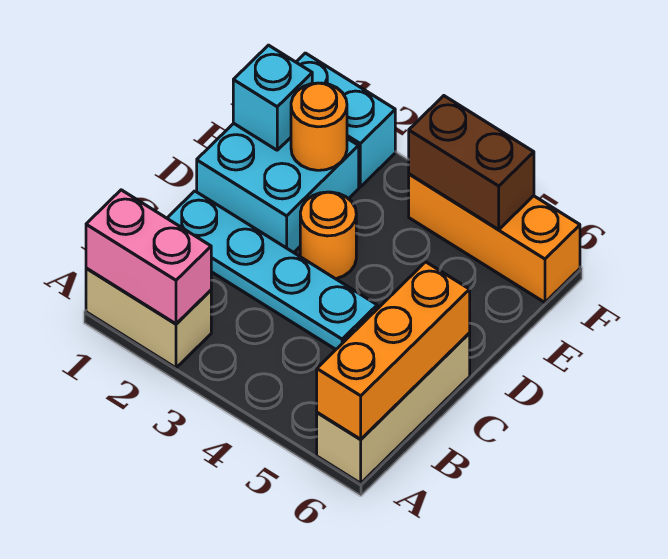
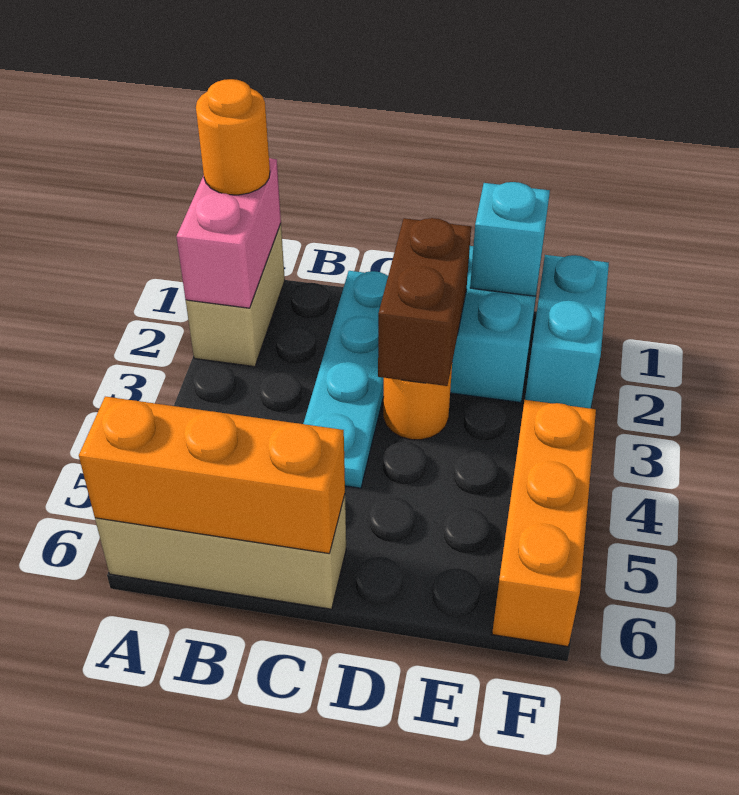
orange round brick E2 level 2 -> orange round brick A1 level 3
brown brick F4:F5 level 2 -> brown brick D2:D3 level 2

